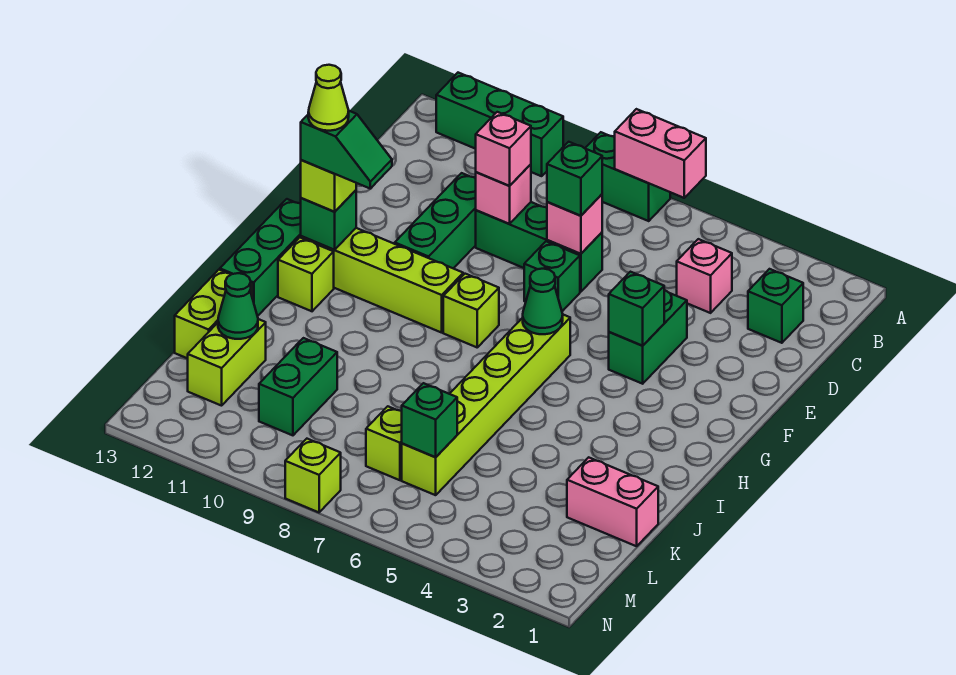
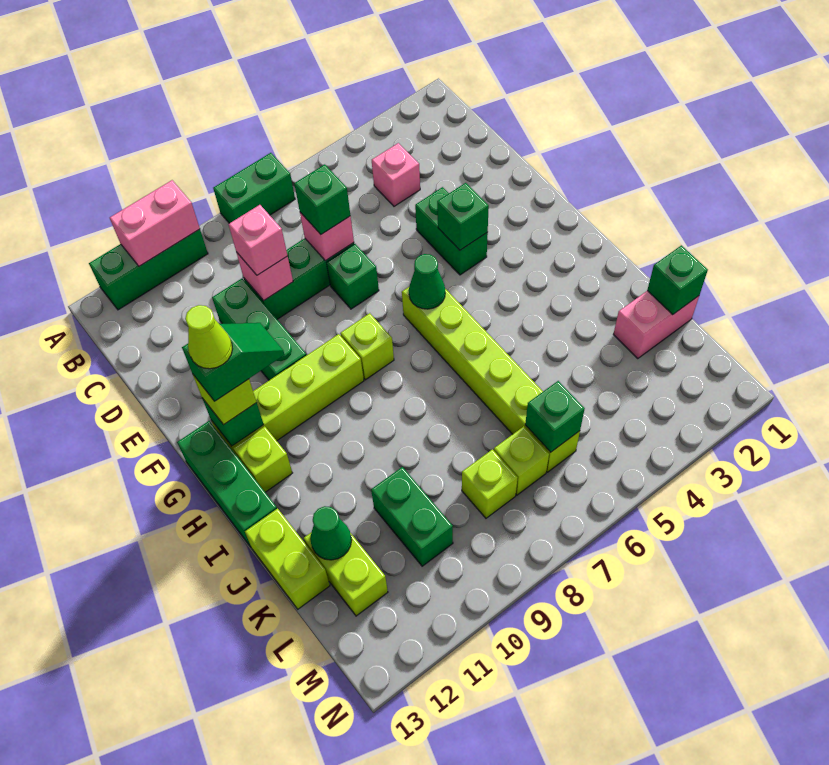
pink brick A6:A7 level 2 -> pink brick A10:A11 level 2
green brick C2 level 1 -> green brick K1 level 2
lime brick N8 level 1 -> lime brick L8 level 1

